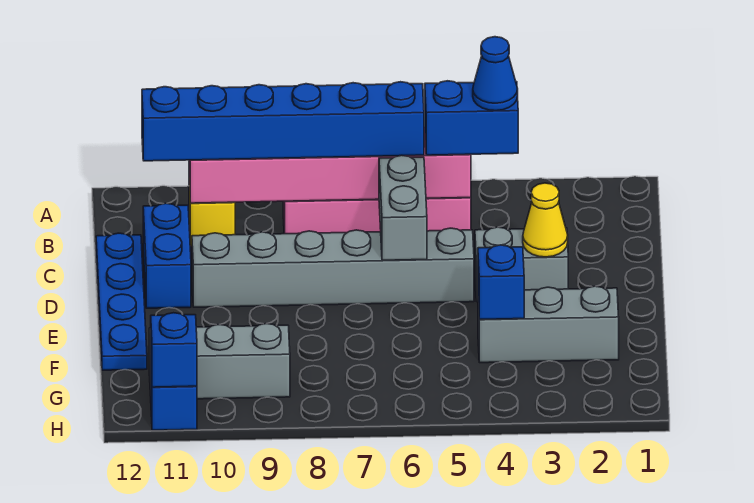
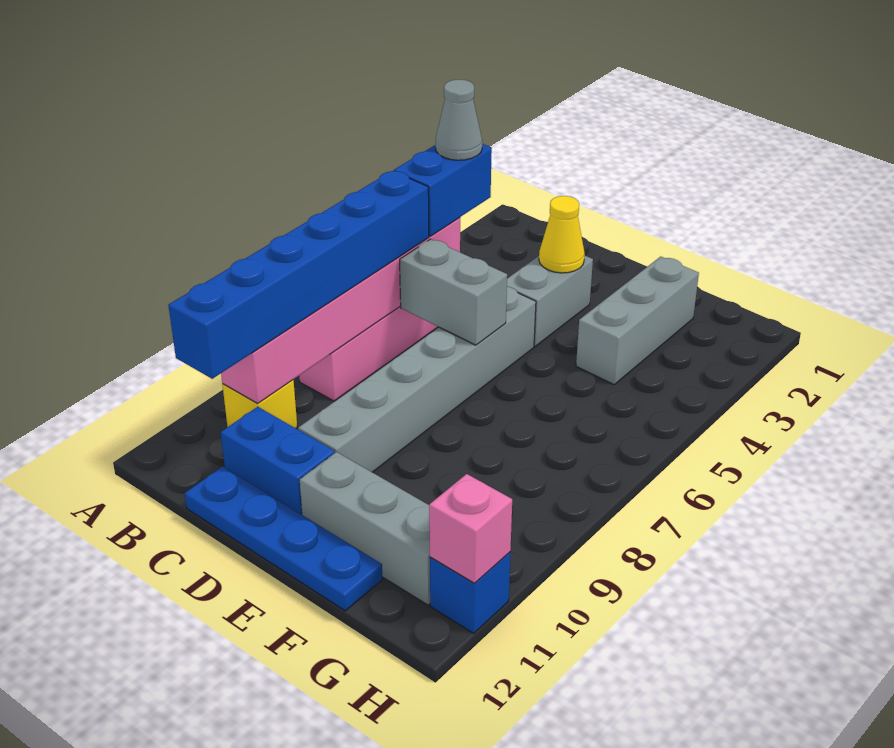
blue cone B4 level 4 -> grey cone B4 level 4
blue brick F4 level 2 -> none
grey brick G9:G11 level 1 -> grey brick E11:G11 level 1
blue brick H11 level 2 -> pink brick H11 level 2

